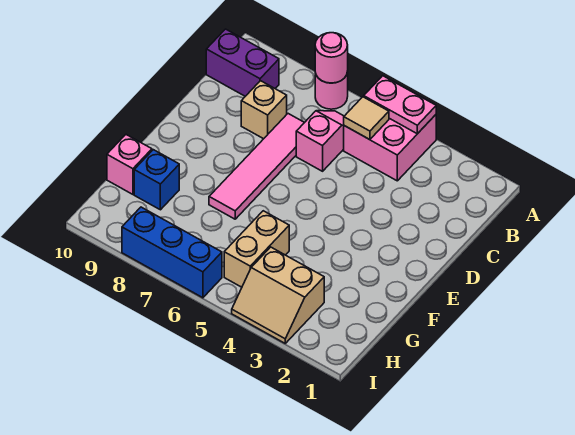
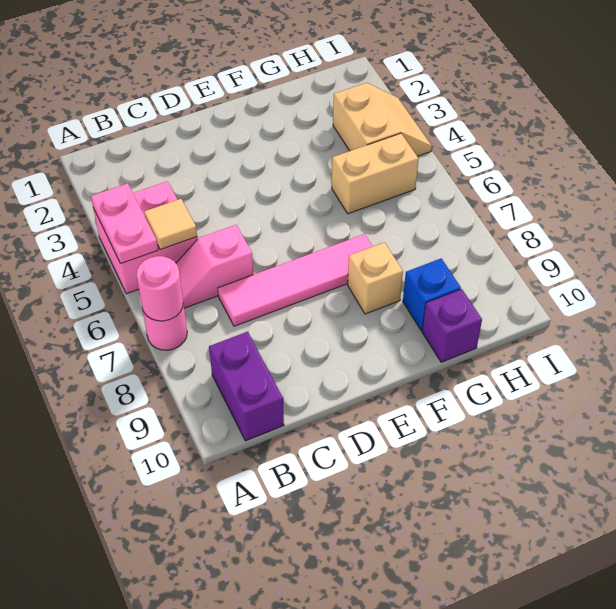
tan brick C8 level 1 -> tan brick F8 level 1
pink brick G10 level 1 -> purple brick G10 level 1
blue brick I6:I8 level 1 -> none

